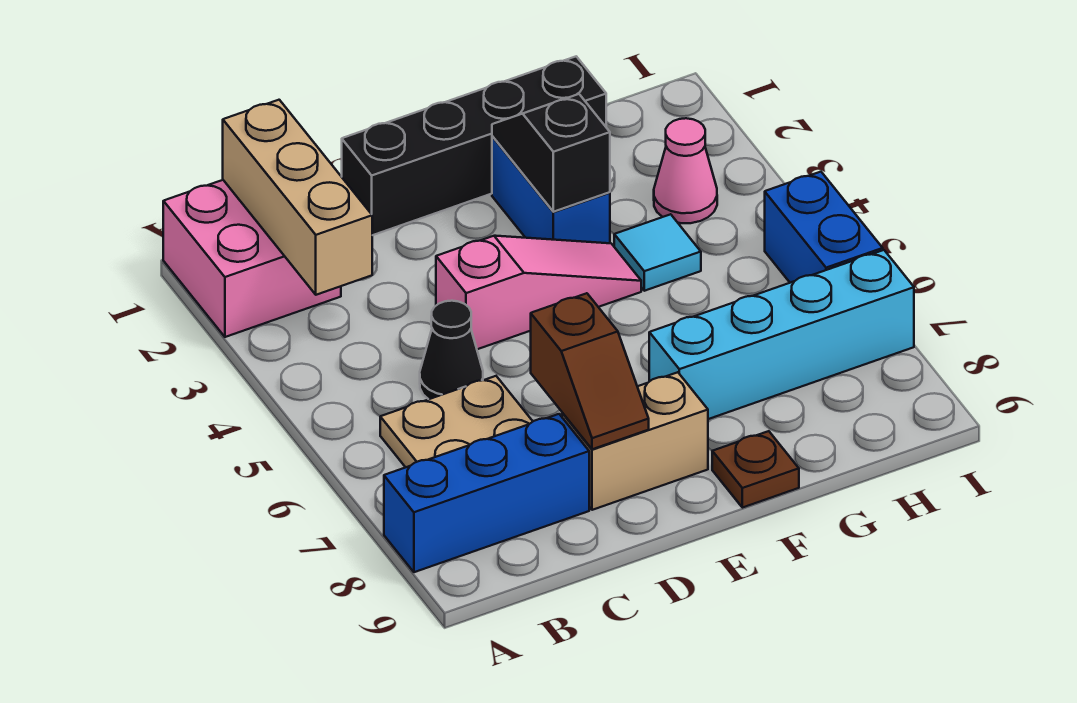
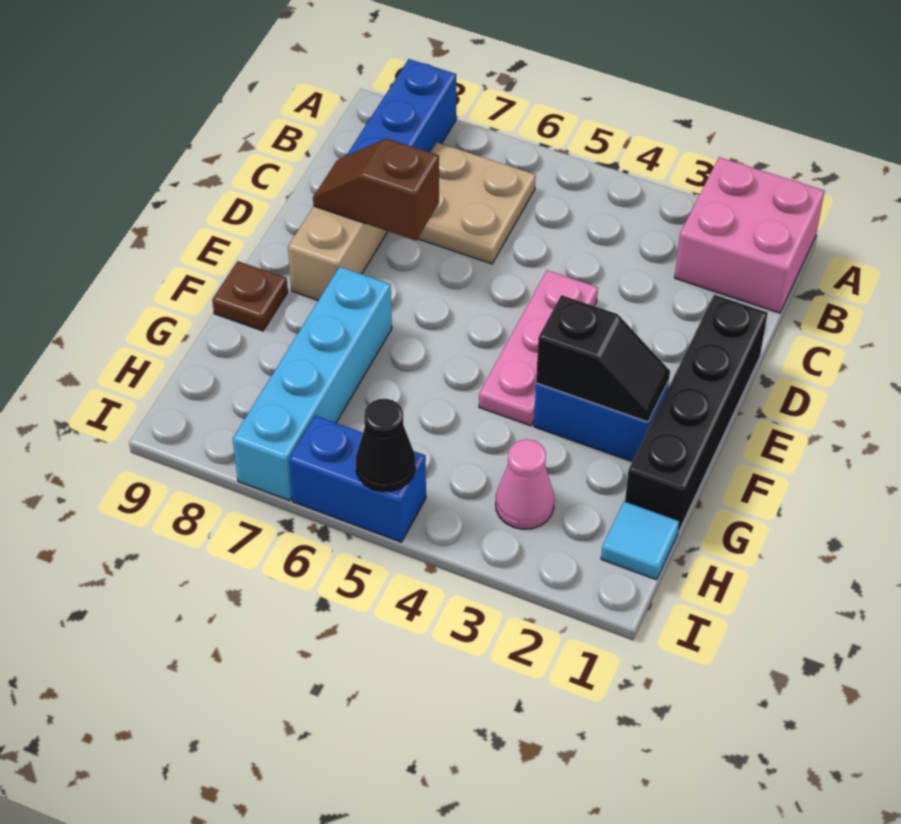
tan brick B1:B3 level 2 -> none
black cone C5 level 1 -> black cone I5 level 2
pink slope D4:F4 level 1 top D -> pink plate D4:F4 level 1
cyan tile G4 level 1 -> cyan tile H1 level 1

